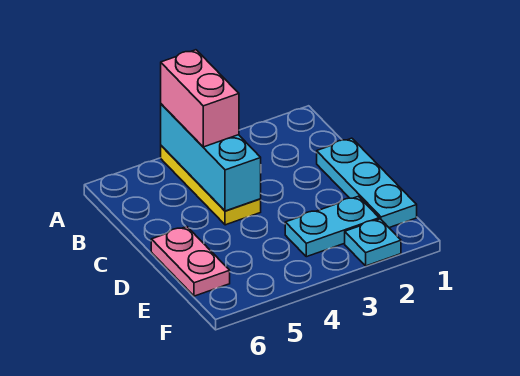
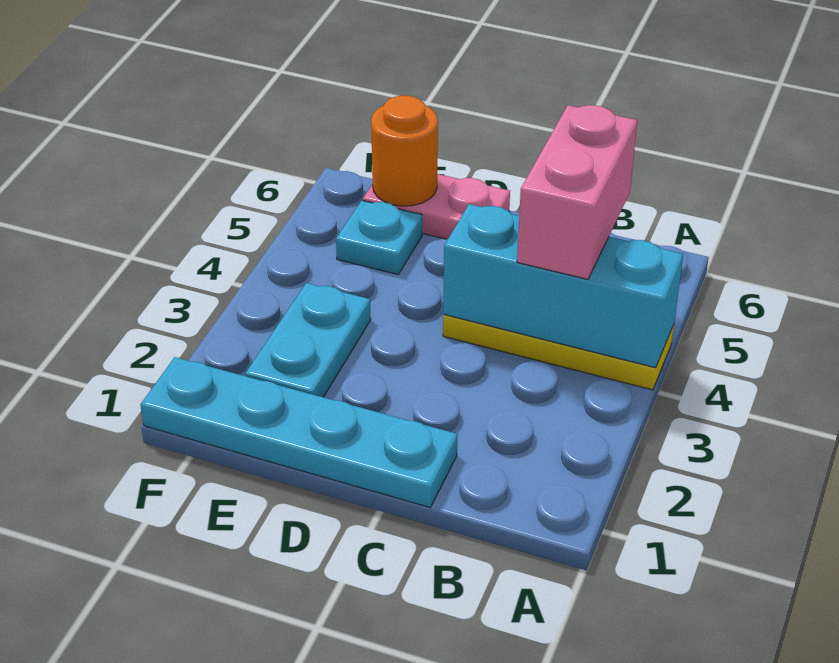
pink brick A4:B4 level 3 -> pink brick B4:B5 level 3
cyan plate C1:E1 level 1 -> cyan plate C1:F1 level 1
none -> orange round brick E6 level 2
cyan plate F2 level 1 -> cyan plate E5 level 1

